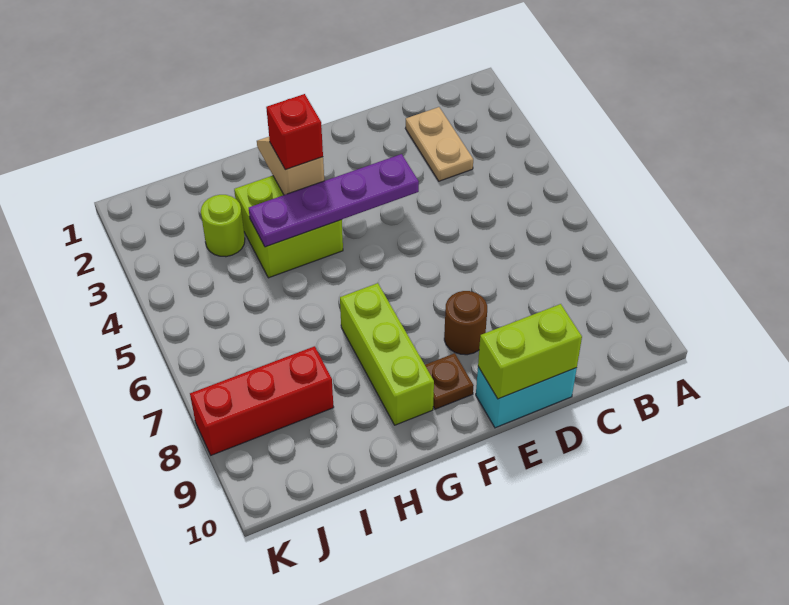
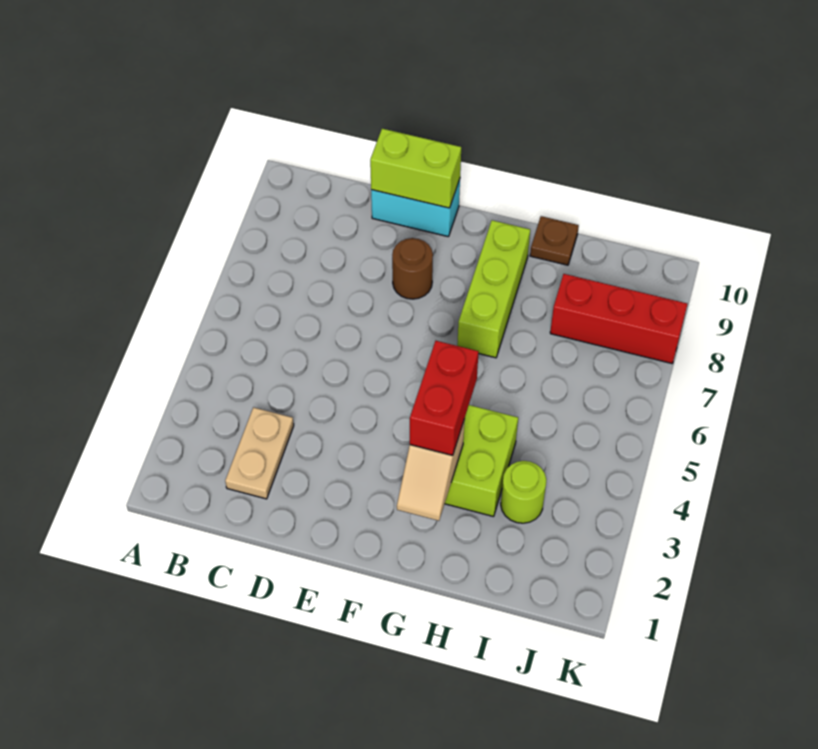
purple plate E4:H4 level 2 -> none
brown plate F9 level 1 -> brown plate H10 level 1
red brick G3 level 3 -> red brick G3:G4 level 3

